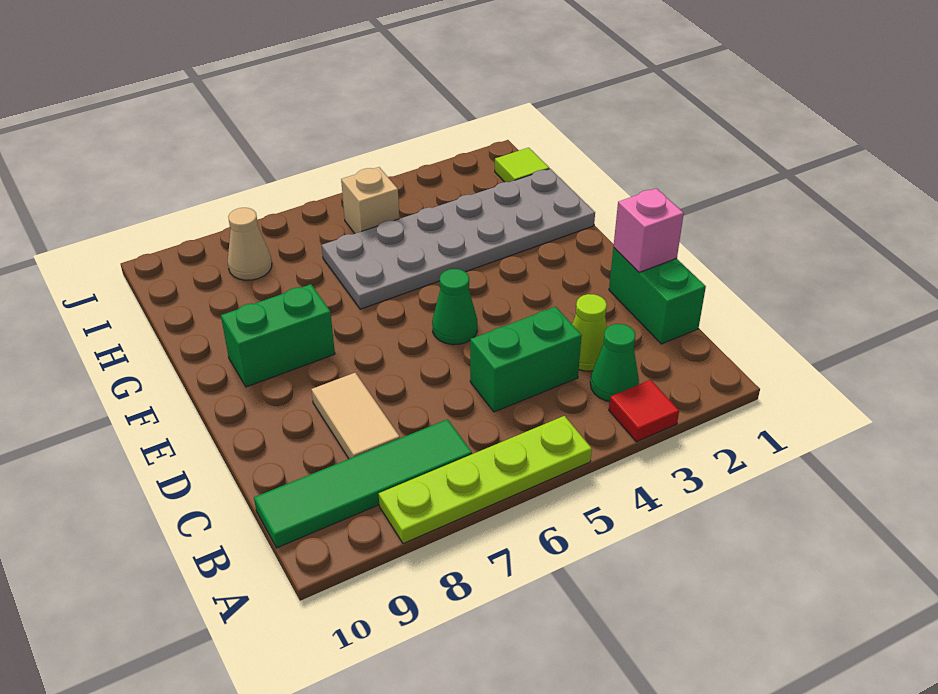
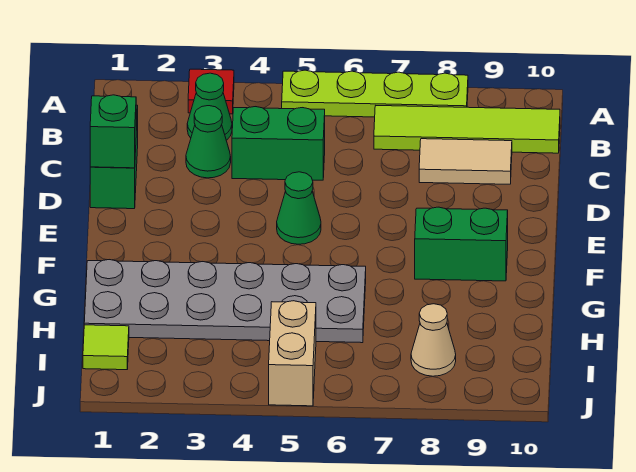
green tile B7:B10 level 1 -> lime tile B7:B10 level 1
lime cone C3 level 1 -> green cone C3 level 1
tan tile C8:D8 level 1 -> tan tile C8:C9 level 1
pink brick D1 level 2 -> green brick D1 level 2
tan brick I5 level 1 -> tan brick I5:J5 level 1

